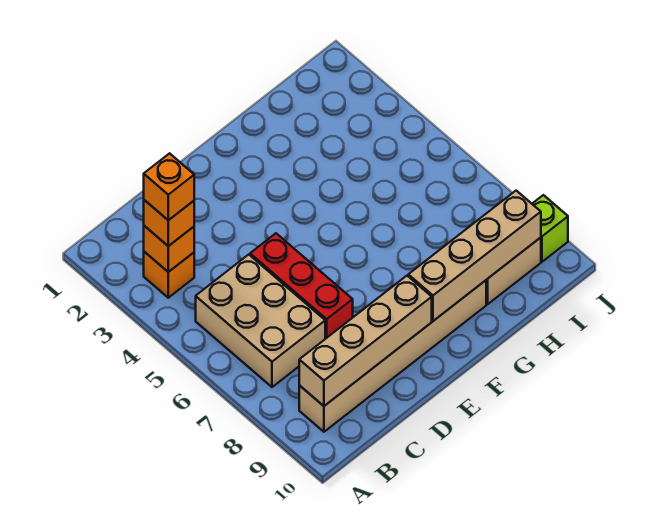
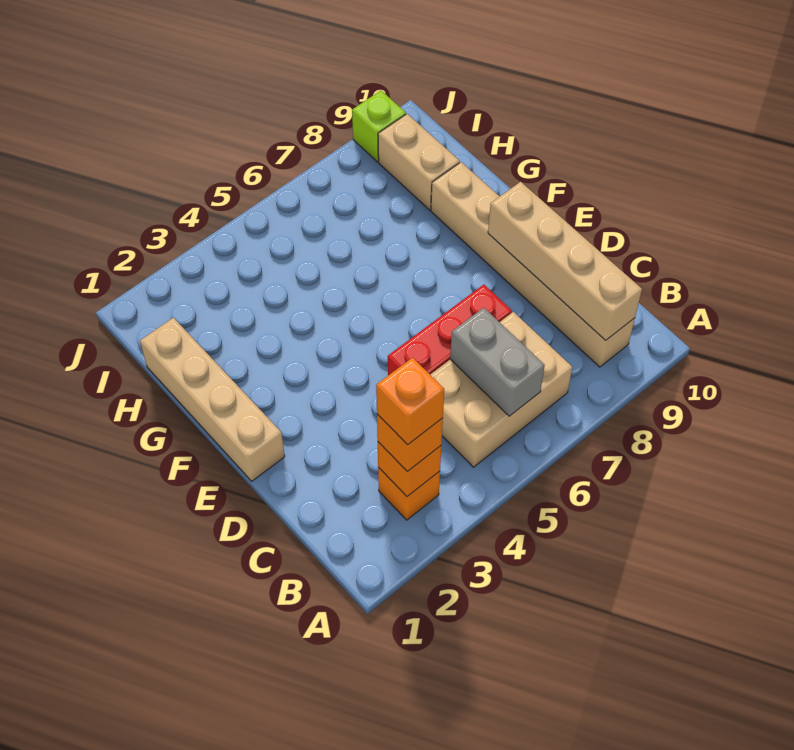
none -> grey brick B6:C6 level 2
tan brick F9:I9 level 2 -> tan brick E1:H1 level 1

